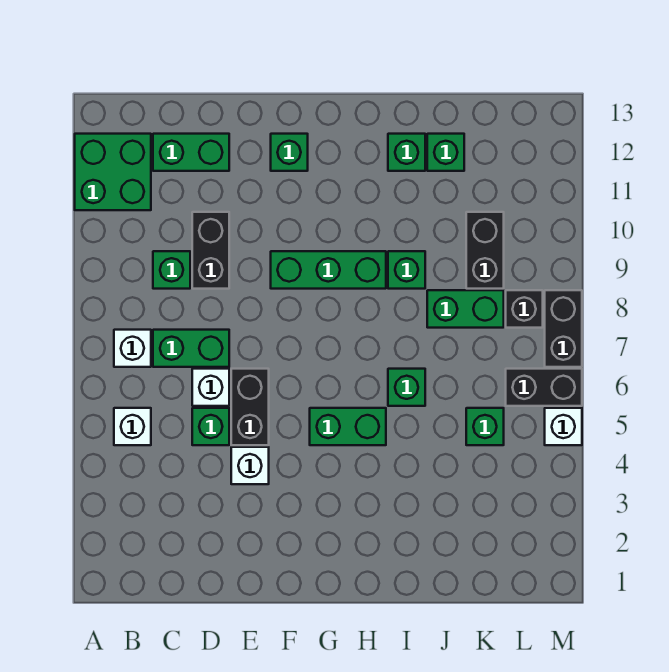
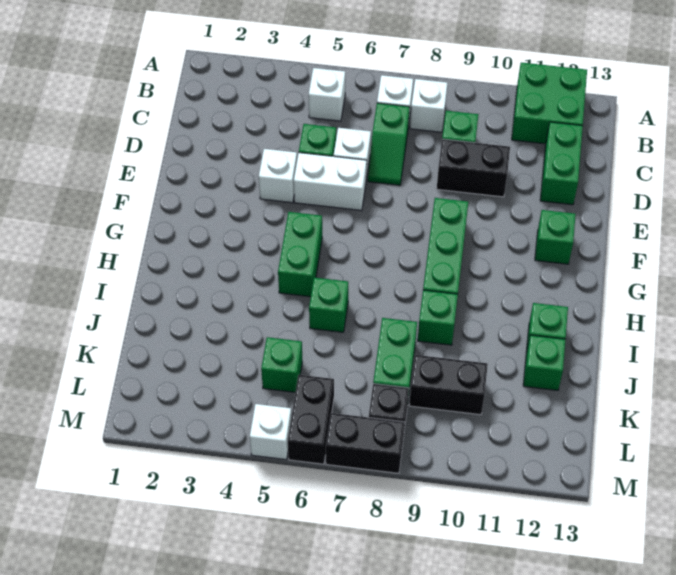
none -> white brick B8 level 1
green brick C7:D7 level 1 -> green slope C7:D7 level 1 top C
black brick E5:E6 level 1 -> white brick E5:E6 level 1

